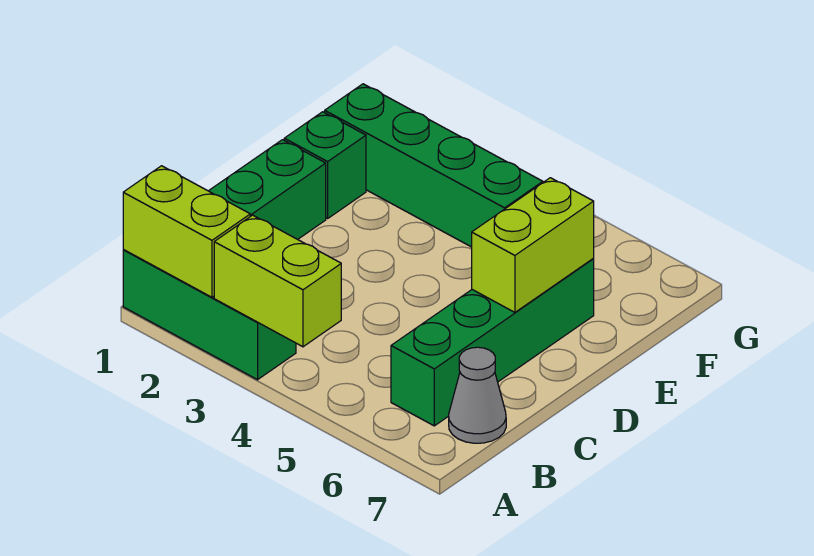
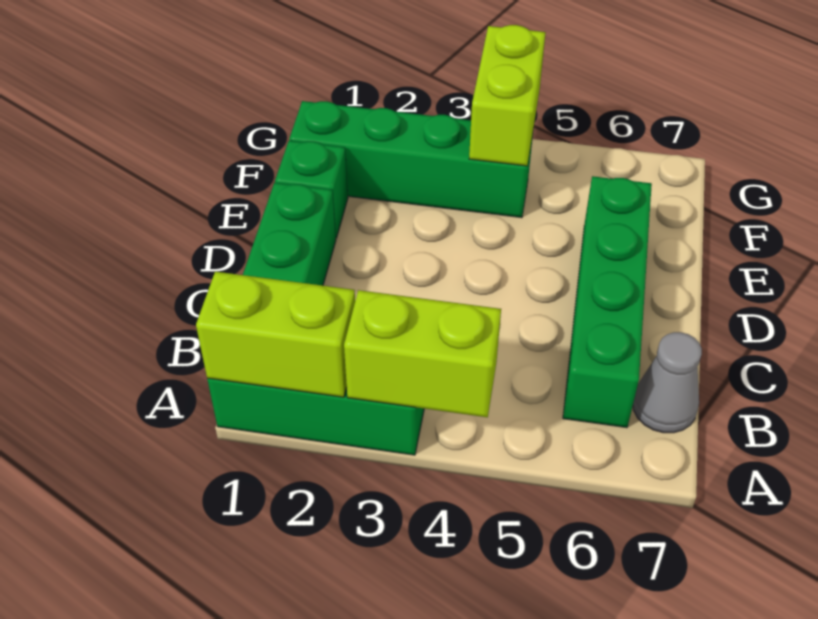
lime brick D6:E6 level 2 -> lime brick F4:G4 level 2

